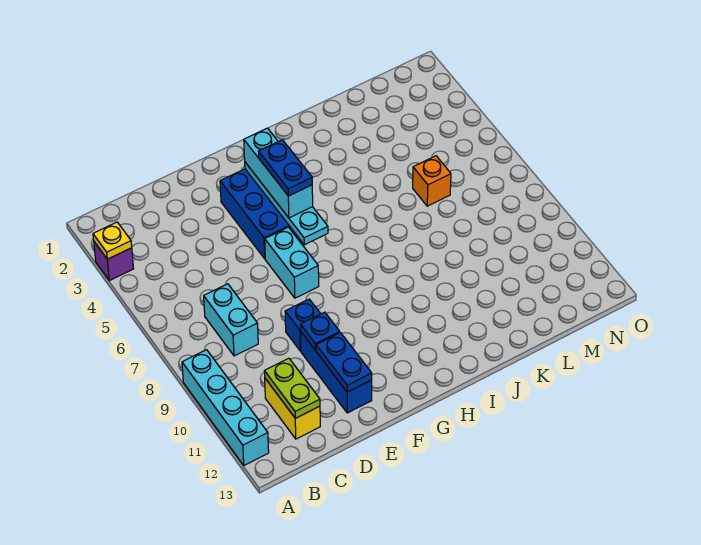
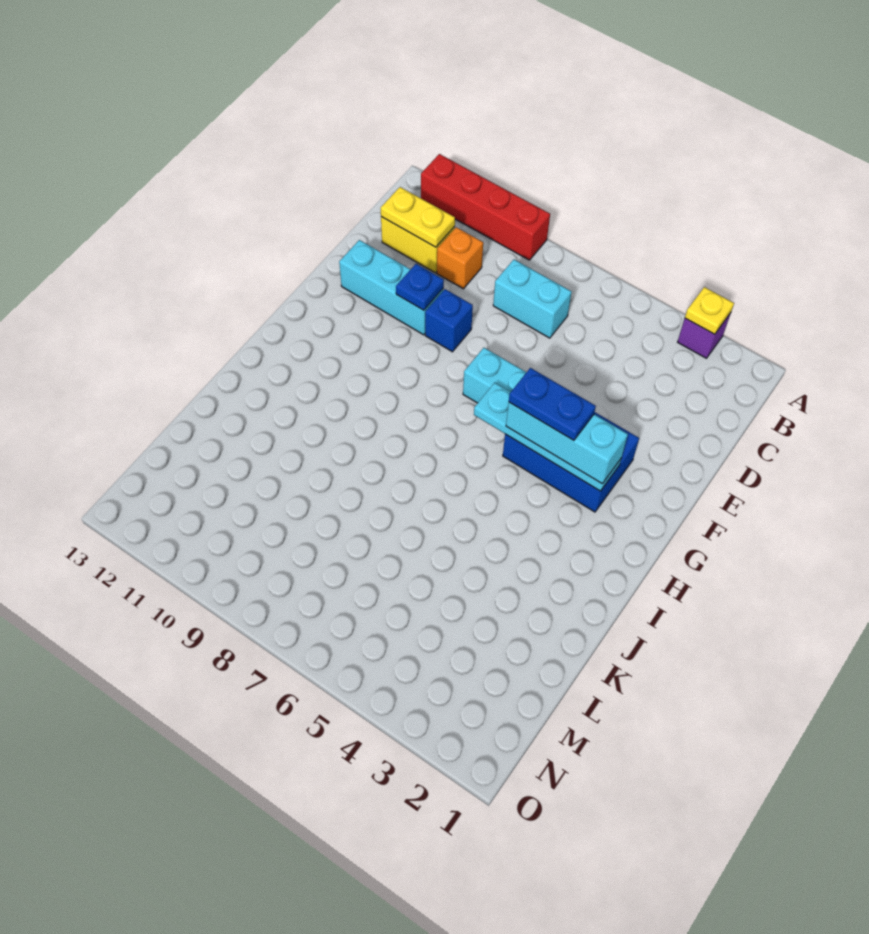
cyan brick A9:A12 level 1 -> red brick A9:A12 level 1
lime plate C11:C12 level 2 -> yellow plate C11:C12 level 2
blue brick E10:E12 level 1 -> cyan brick E10:E12 level 1
blue plate E11:E12 level 2 -> none
orange brick L6 level 1 -> orange brick C10 level 1

